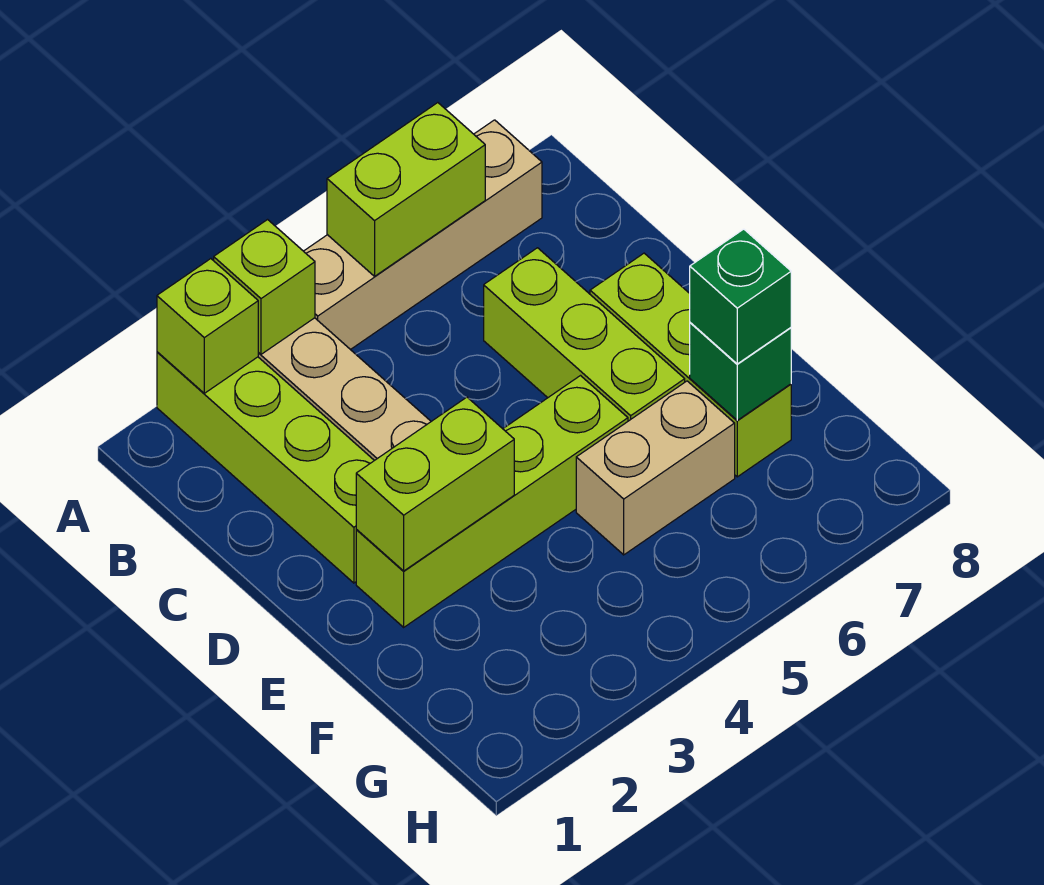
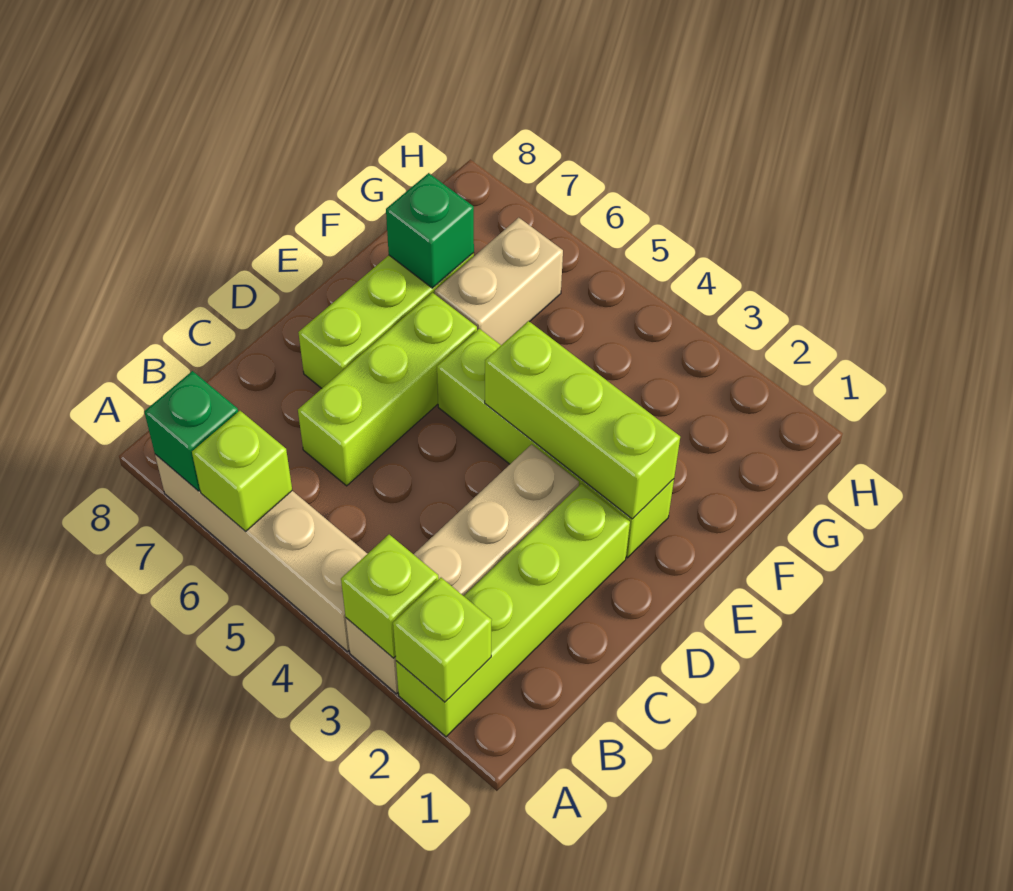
lime brick A5:A6 level 2 -> lime brick A6 level 2
lime brick E2:E3 level 2 -> lime brick E2:E4 level 2
tan brick F5:F6 level 1 -> tan brick F6:G6 level 1
green brick F7 level 3 -> green brick A7 level 2

